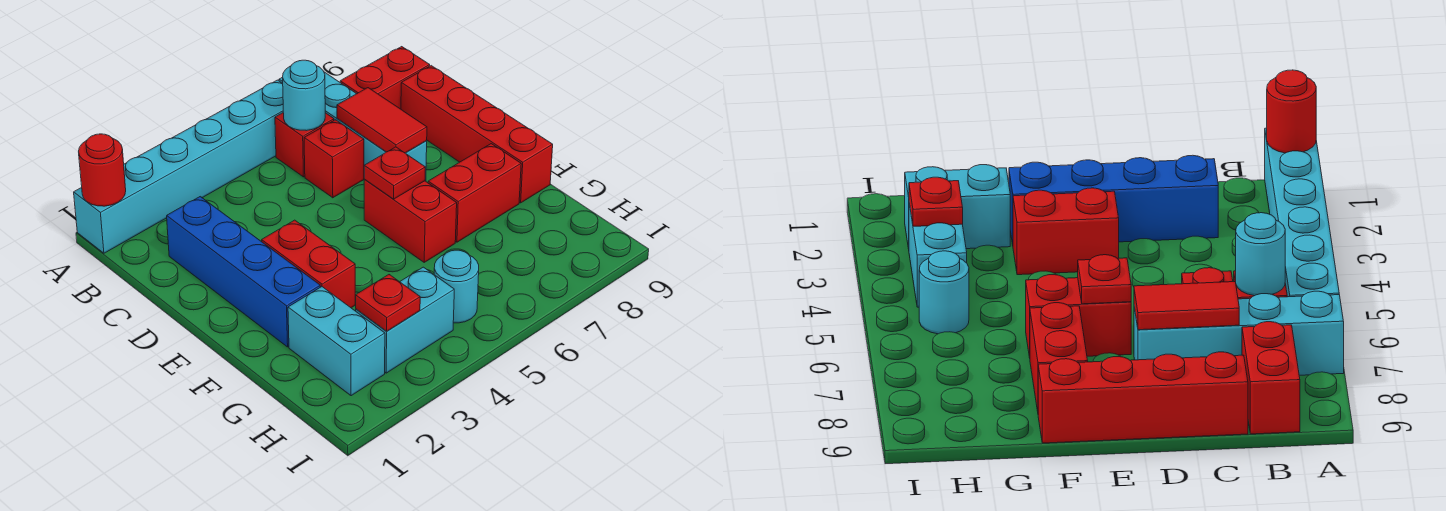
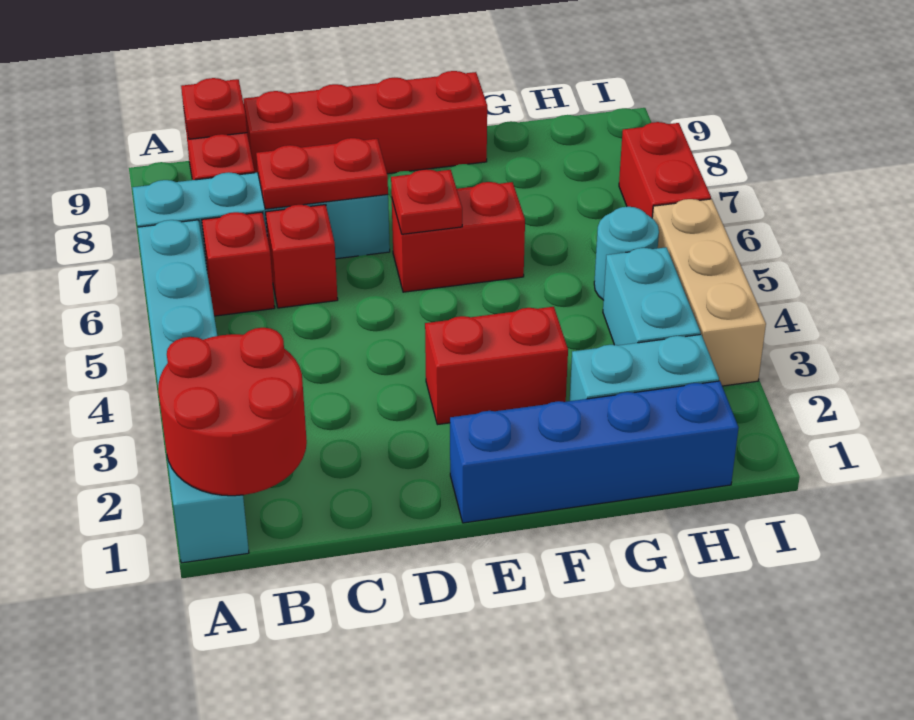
red round brick A1 level 2 -> red round brick A1:B2 level 2
cyan round brick B6 level 2 -> none
blue brick C2:F2 level 1 -> blue brick E1:H1 level 1
red tile C7:D7 level 2 -> red plate C7:D7 level 2
red brick F7:F8 level 1 -> red brick I6:I7 level 1
red plate H3 level 2 -> red plate B9 level 2
none -> tan brick I3:I5 level 1

